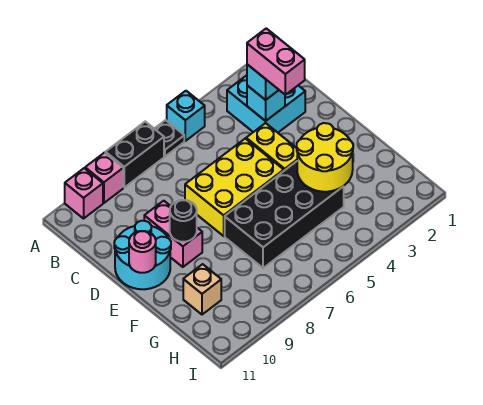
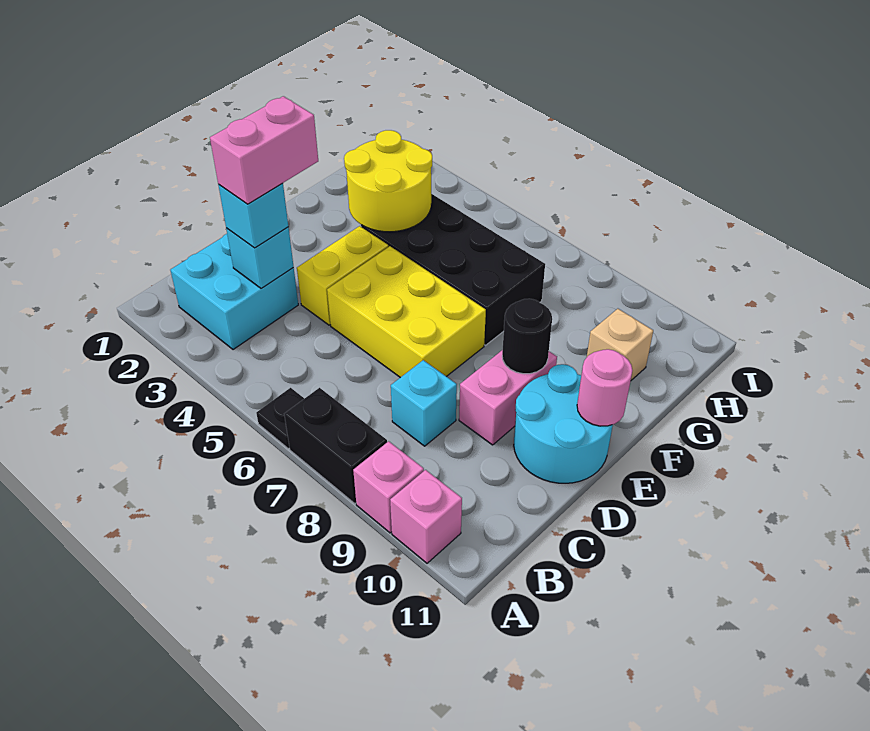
cyan brick A5 level 1 -> cyan brick C8 level 1

